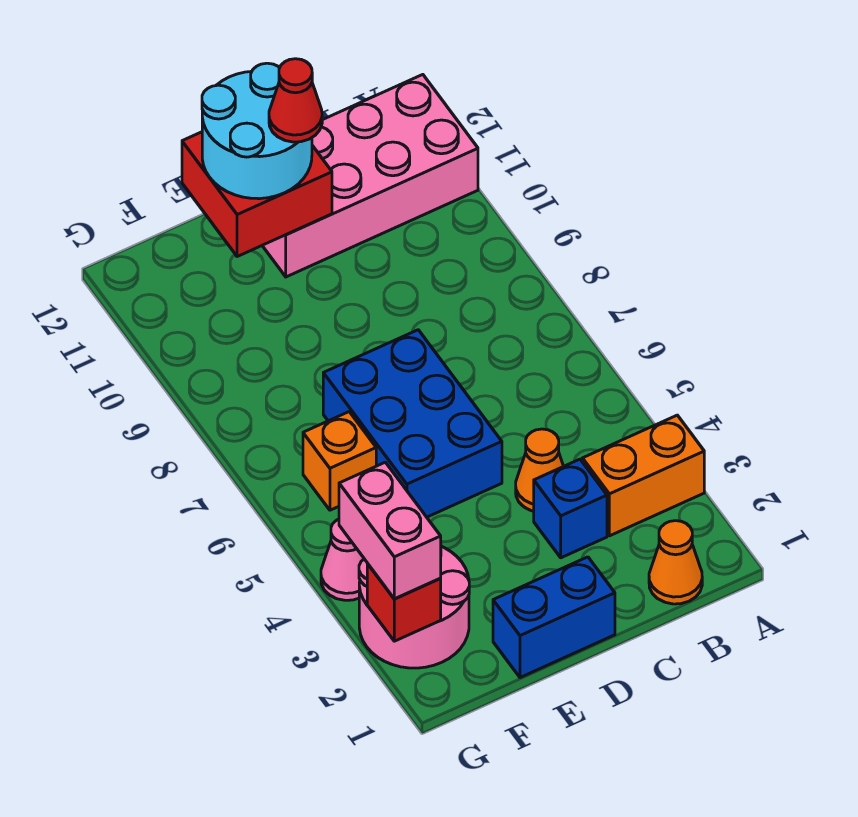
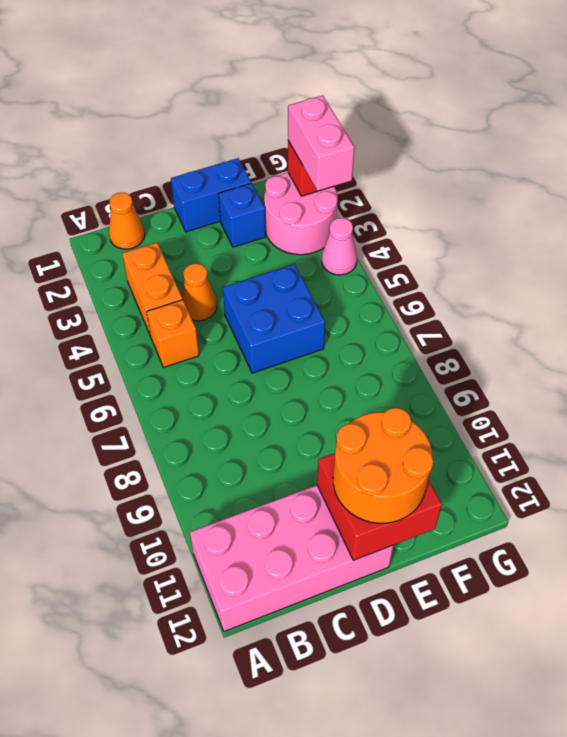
orange brick A3:B3 level 1 -> orange brick B3:B4 level 1
blue brick C3 level 1 -> blue brick E2 level 1
blue brick D5:E7 level 1 -> blue brick D5:E6 level 1
cyan round brick D11:E12 level 3 -> orange round brick D11:E12 level 3
red cone D11 level 4 -> none
orange brick F6 level 1 -> orange brick B5 level 1

